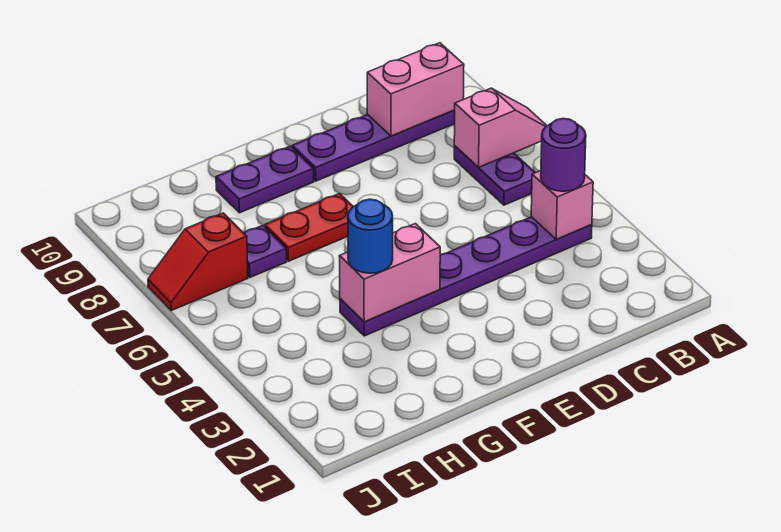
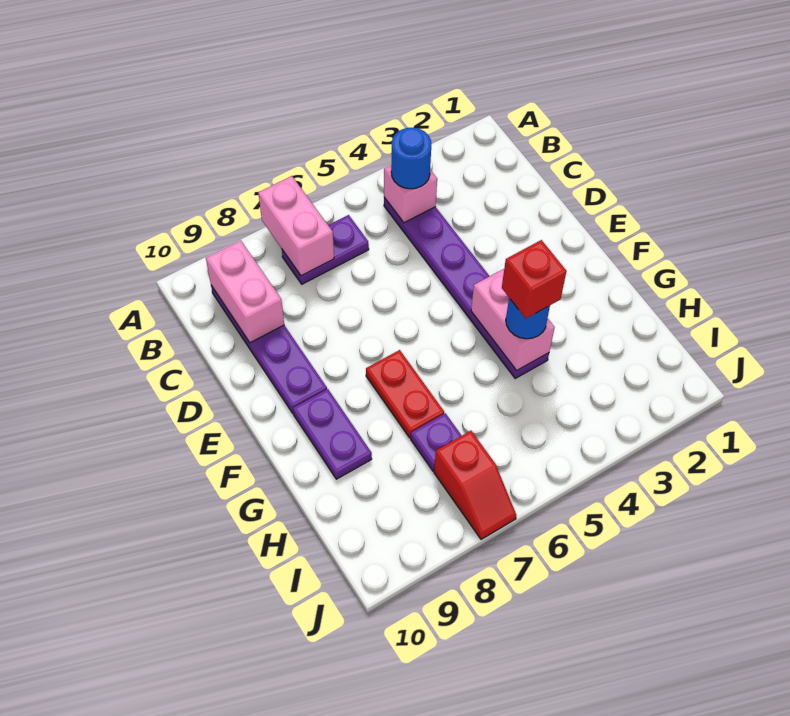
pink slope A7:B7 level 2 top B -> pink brick A7:B7 level 2
purple round brick B4 level 3 -> blue round brick B4 level 3
none -> red brick G4 level 4

